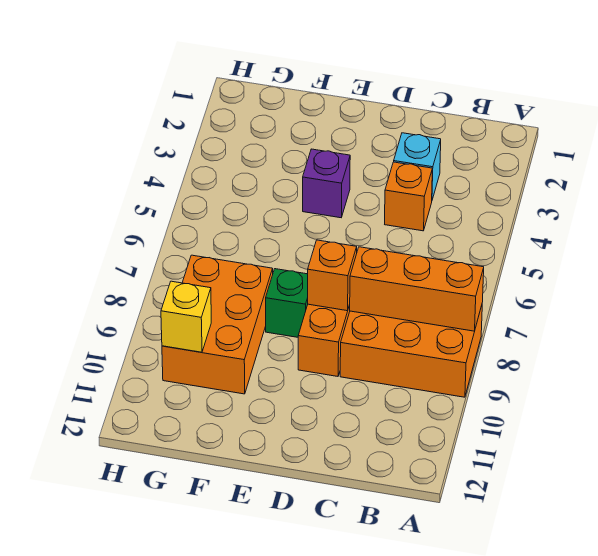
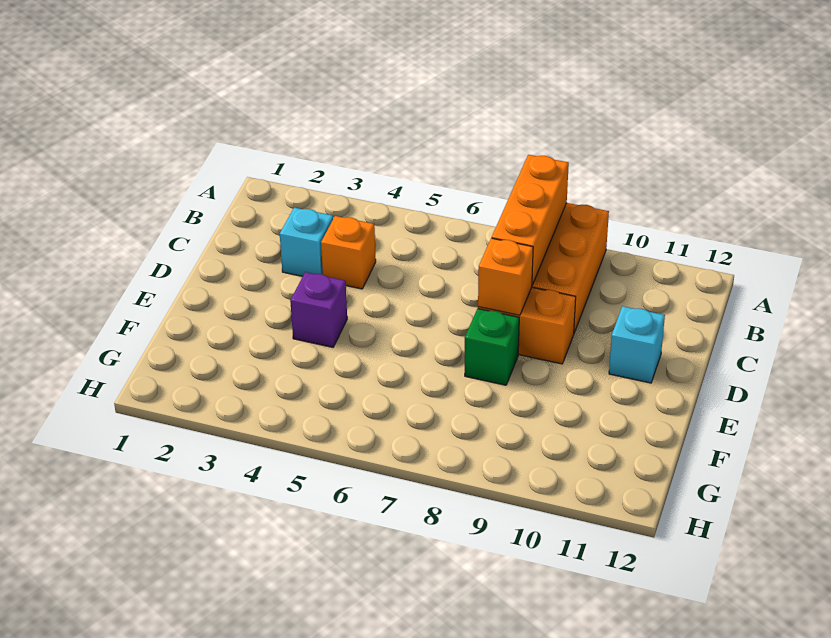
none -> cyan brick D11 level 1
orange brick F8:G10 level 1 -> none
yellow brick G10 level 2 -> none

